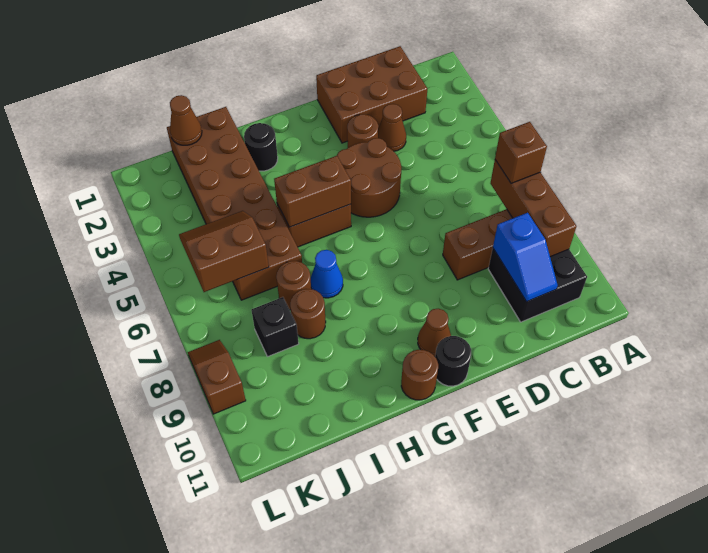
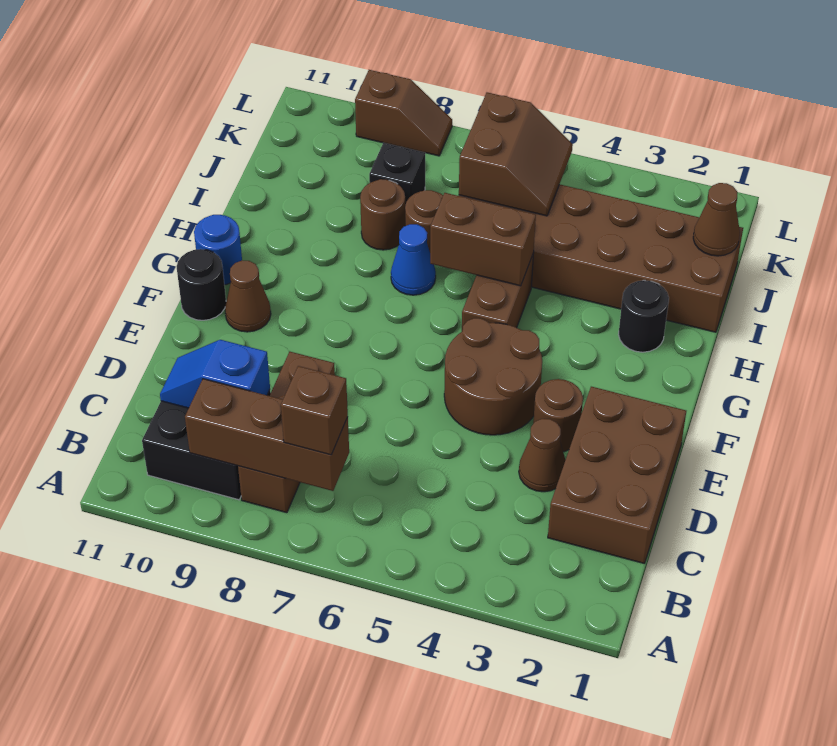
brown brick G5:H5 level 2 -> brown brick H5:H6 level 2
brown round brick G11 level 1 -> blue round brick G11 level 1

